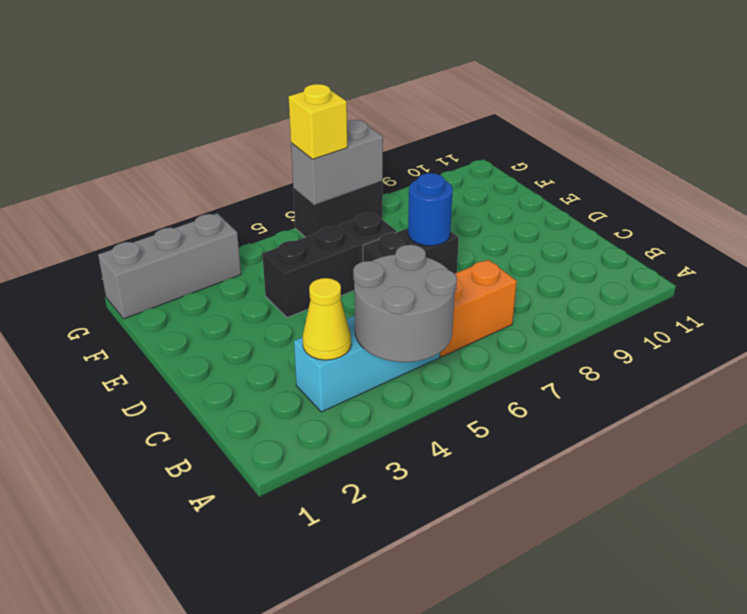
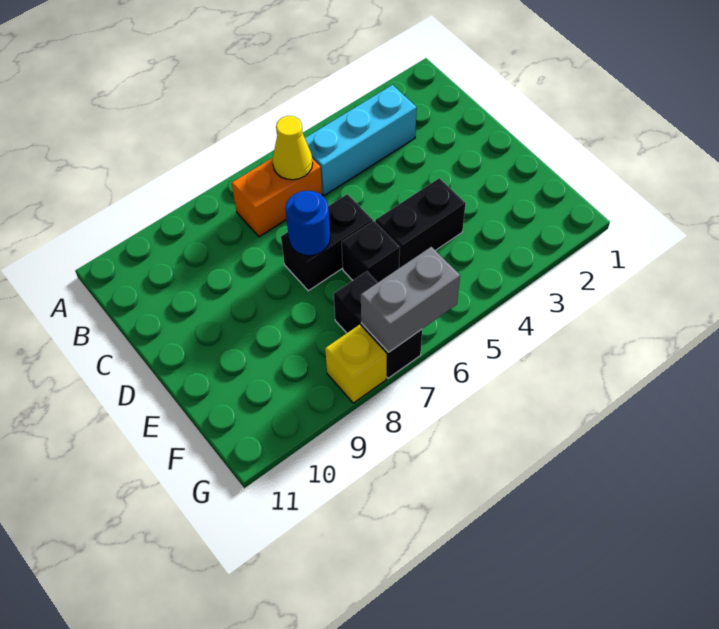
grey round brick A4:B5 level 2 -> none
yellow cone B3 level 2 -> yellow cone B6 level 2
grey brick G1:G3 level 1 -> none
black brick G6:G7 level 1 -> black brick F7:G7 level 1
yellow brick G6 level 3 -> yellow brick G8 level 1

